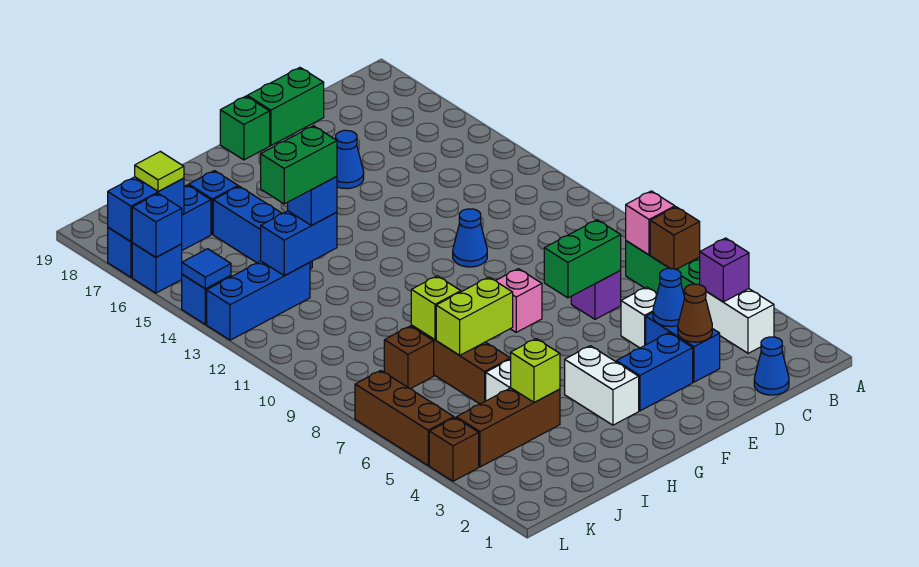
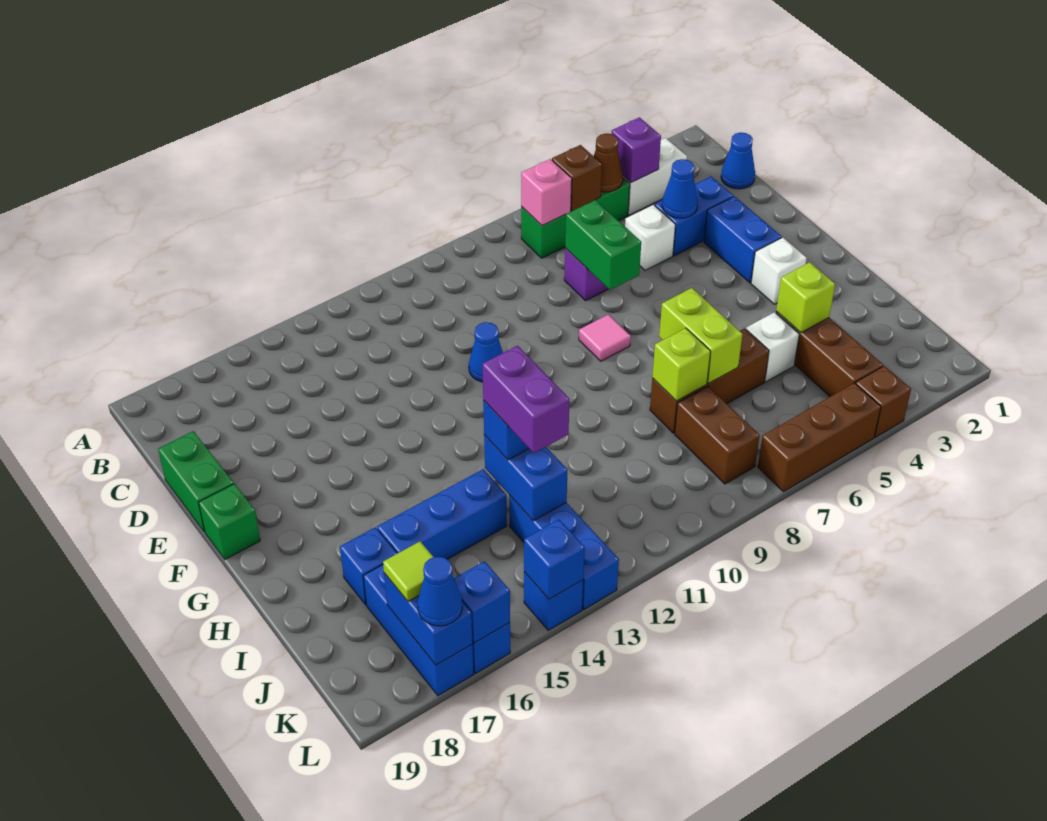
brown cone D3 level 2 -> brown cone B5 level 2
blue cone E16 level 1 -> blue cone L17 level 3
pink brick F8 level 1 -> pink tile F8 level 1
white brick G3:G4 level 1 -> white brick G3 level 1
green brick I13:J13 level 4 -> purple brick I13:J13 level 4
brown brick J8 level 1 -> brown brick J8:K8 level 1
blue tile L14 level 2 -> blue brick L14 level 2

